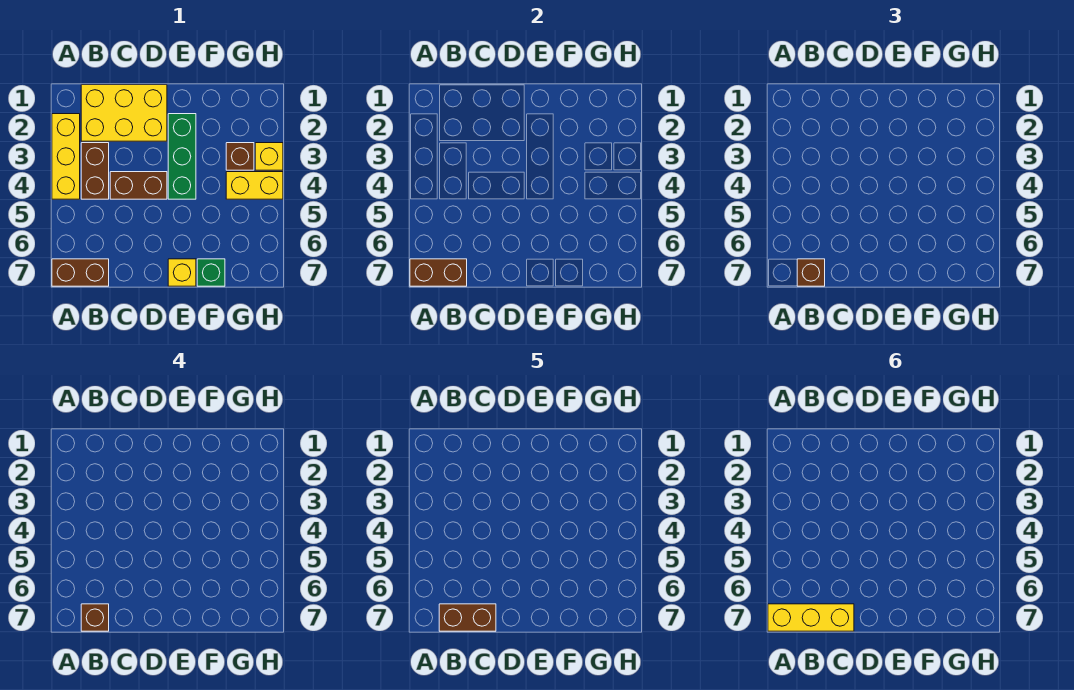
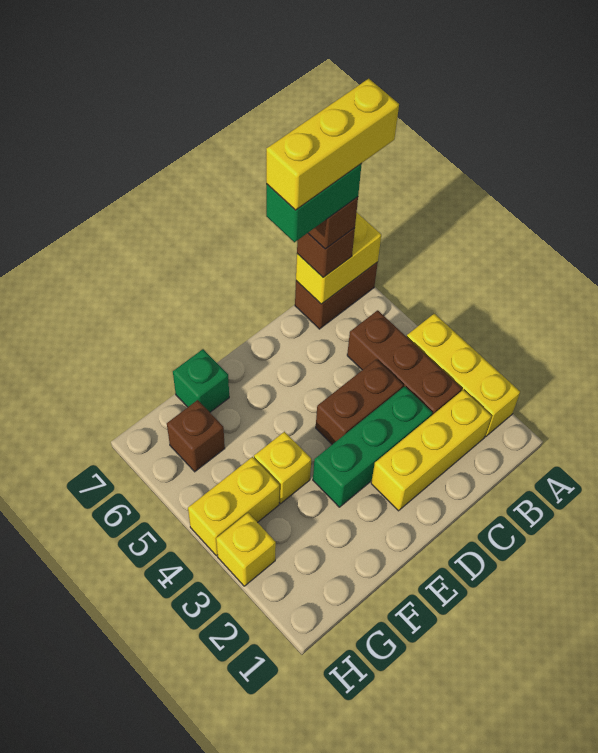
brown brick A7:B7 level 2 -> yellow brick A7:B7 level 2
yellow brick B1:D2 level 1 -> yellow brick B2:D2 level 1
brown brick B3:B4 level 1 -> brown brick B3:B5 level 1
brown brick B7:C7 level 5 -> green brick B7:C7 level 5
green brick E2:E4 level 1 -> green brick C3:E3 level 1
yellow brick E7 level 1 -> yellow brick F4 level 1
brown brick G3 level 1 -> brown brick G6 level 1

